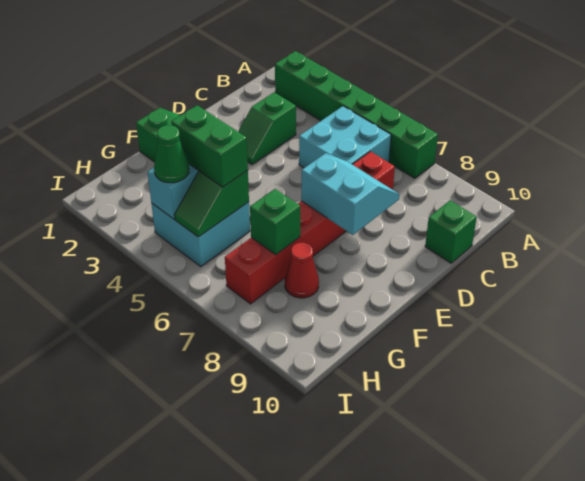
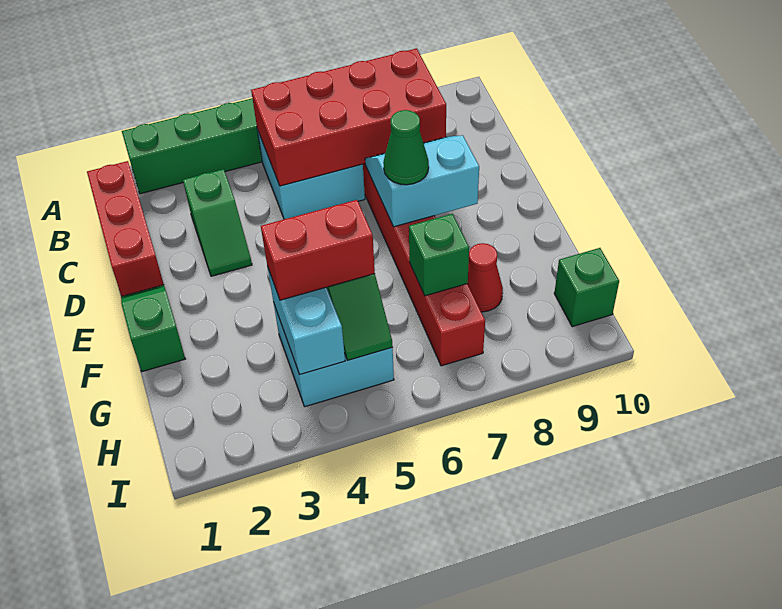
none -> red brick B1:D1 level 1
none -> red brick B5:C8 level 2
green brick C10 level 1 -> green brick H10 level 1
green brick G4:G5 level 3 -> red brick G4:G5 level 3
green cone H4 level 3 -> green cone E7 level 3

